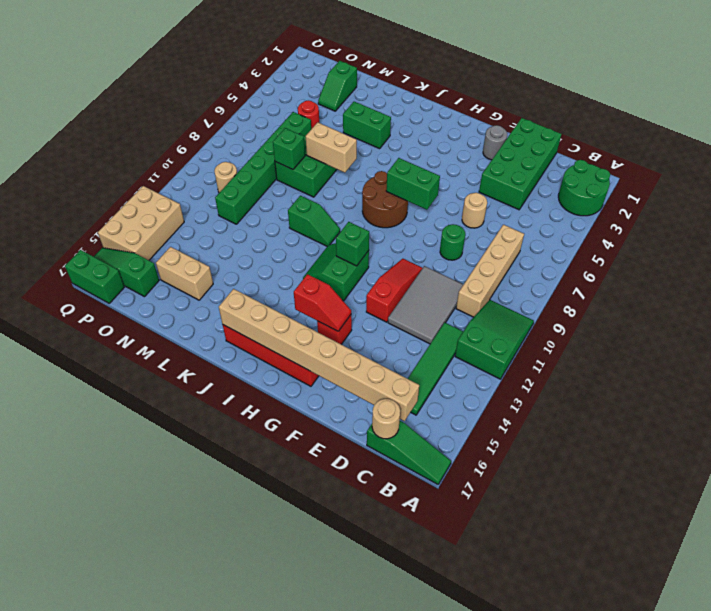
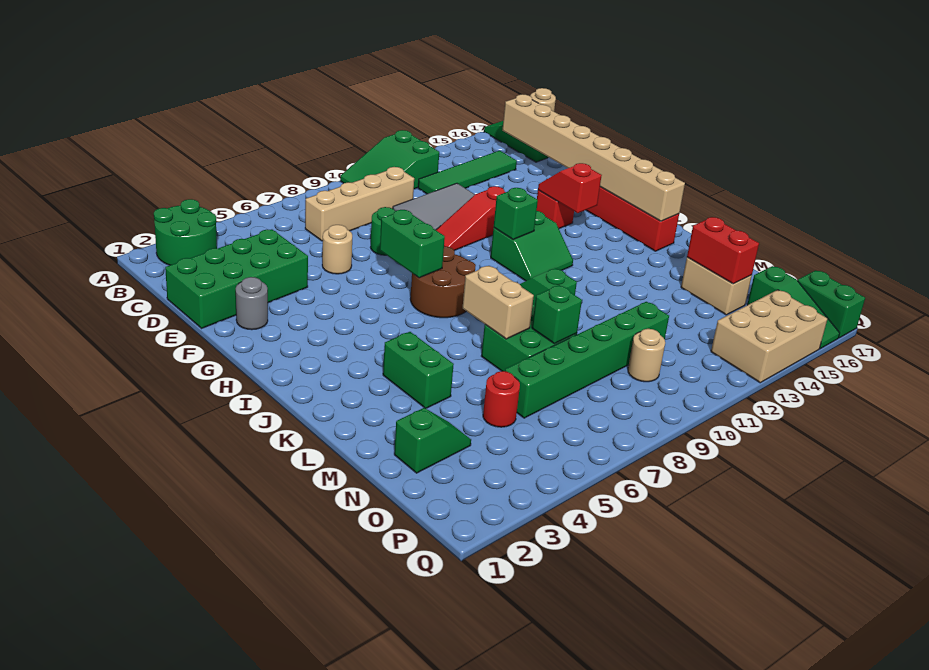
none -> red brick M15:N15 level 2

